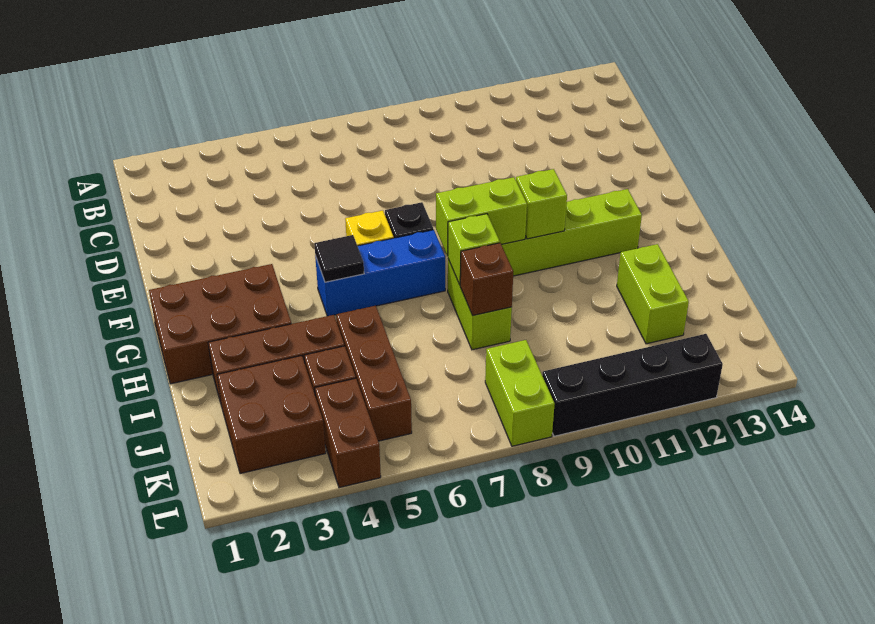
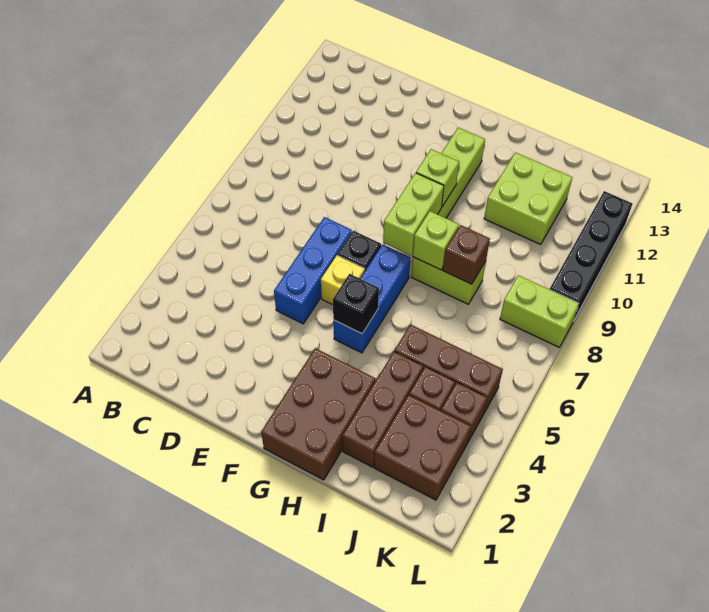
none -> blue brick E5:E7 level 1
black tile G5 level 2 -> black brick G5 level 2
lime brick I12:J12 level 1 -> lime brick I11:J12 level 1
brown brick K4:L4 level 1 -> brown brick K4 level 1

